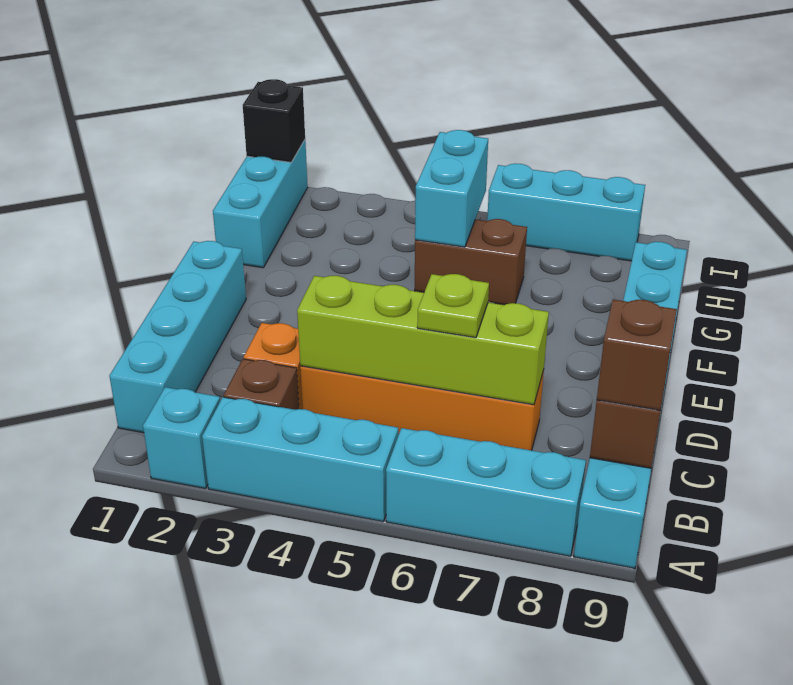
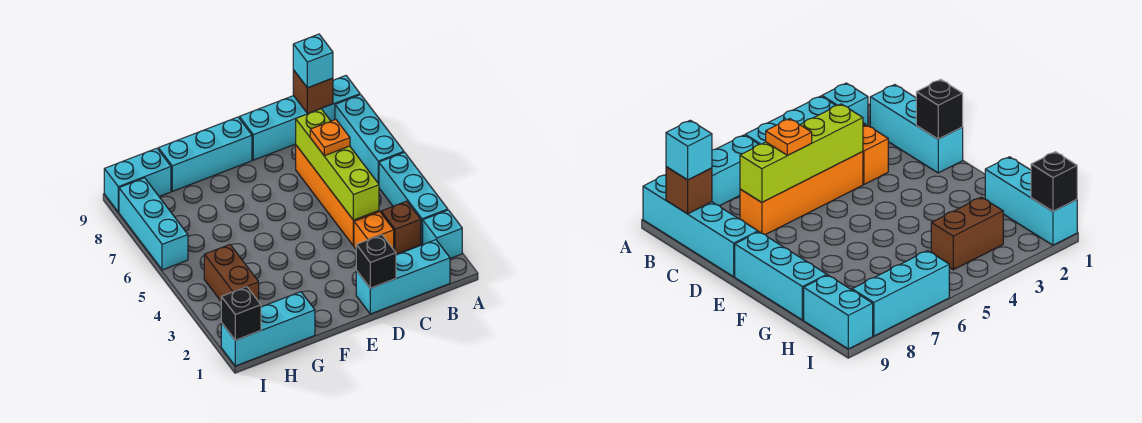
cyan brick B1:E1 level 1 -> cyan brick B1:D1 level 1
brown brick B9 level 3 -> cyan brick B9 level 3
lime plate C6 level 3 -> orange plate C6 level 3
none -> black brick D1 level 2
brown brick G5:G6 level 1 -> brown brick H3:H4 level 1
cyan brick G5:H5 level 2 -> cyan brick H9:I9 level 1

